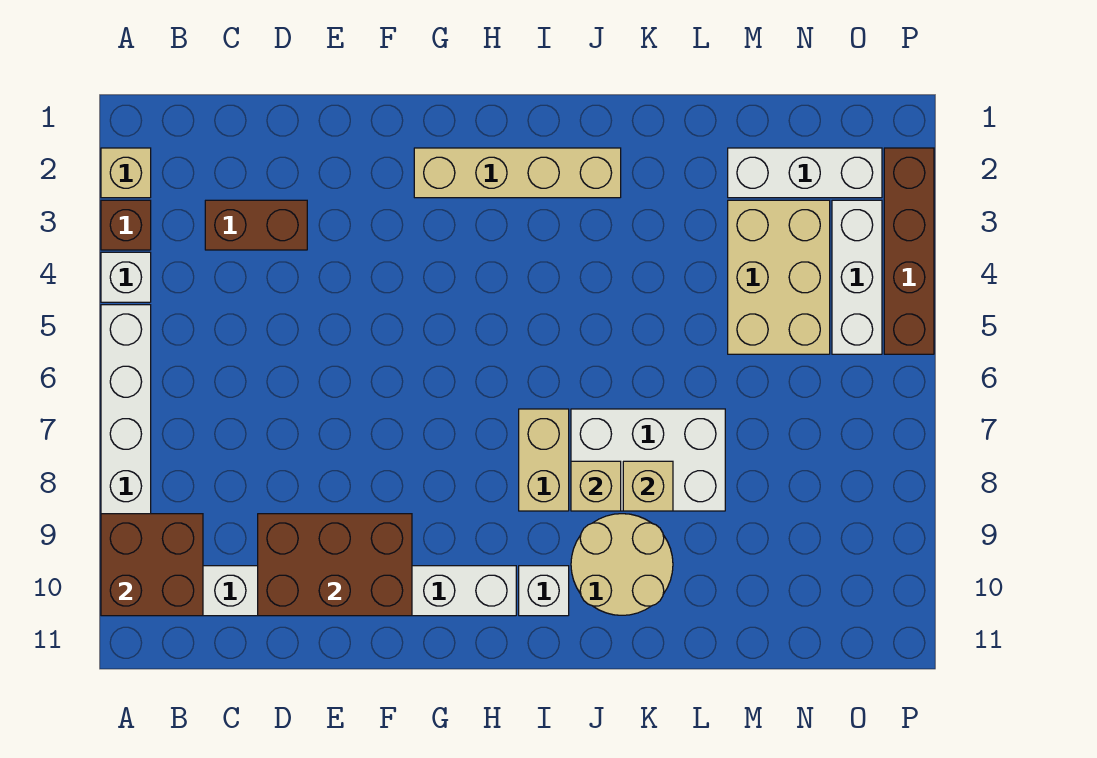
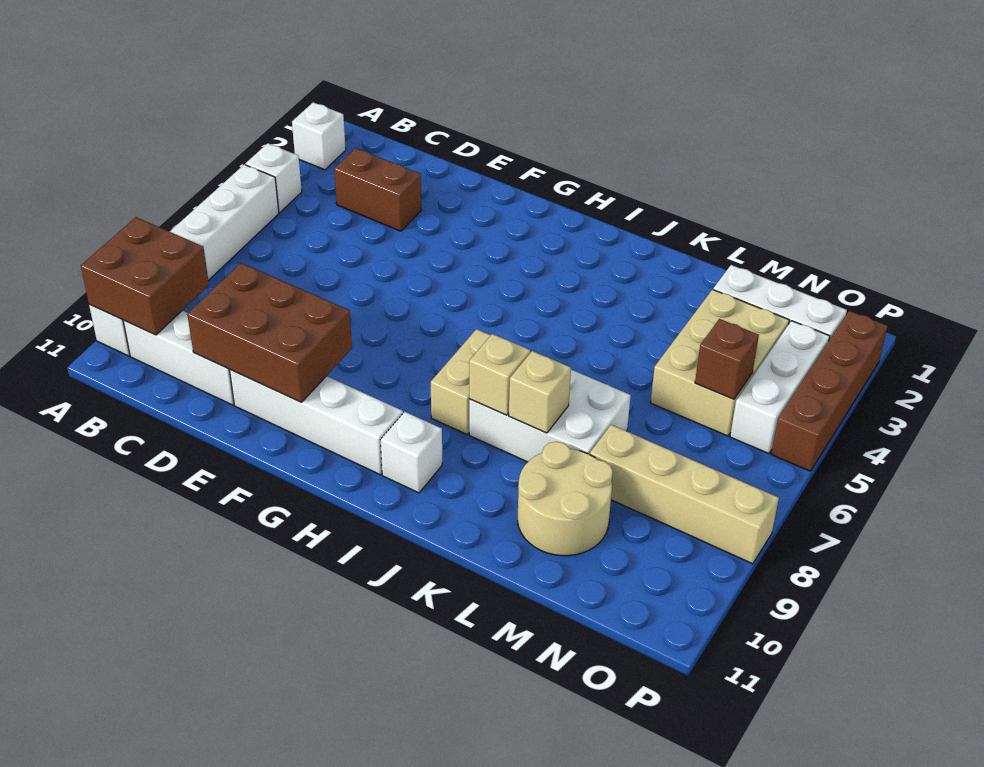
tan brick A2 level 1 -> white brick A2 level 1
brown brick A3 level 1 -> brown brick N5 level 2
tan brick G2:J2 level 1 -> tan brick M8:P8 level 1
tan round brick J9:K10 level 1 -> tan round brick L9:M10 level 1

